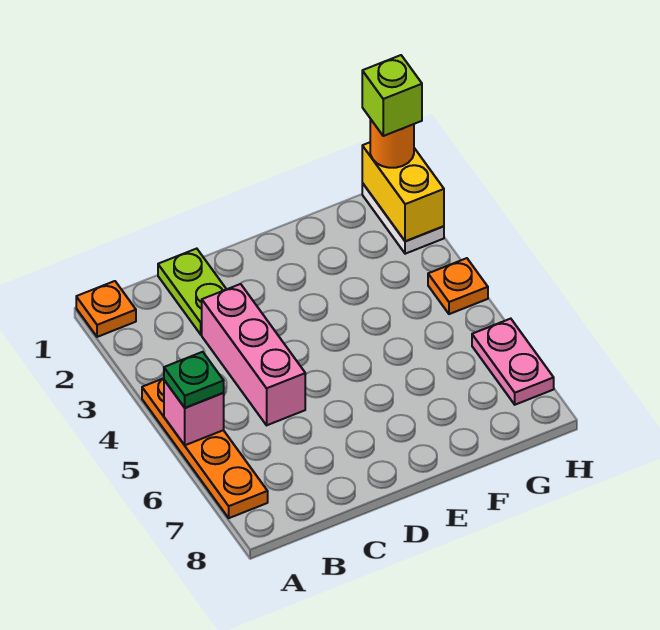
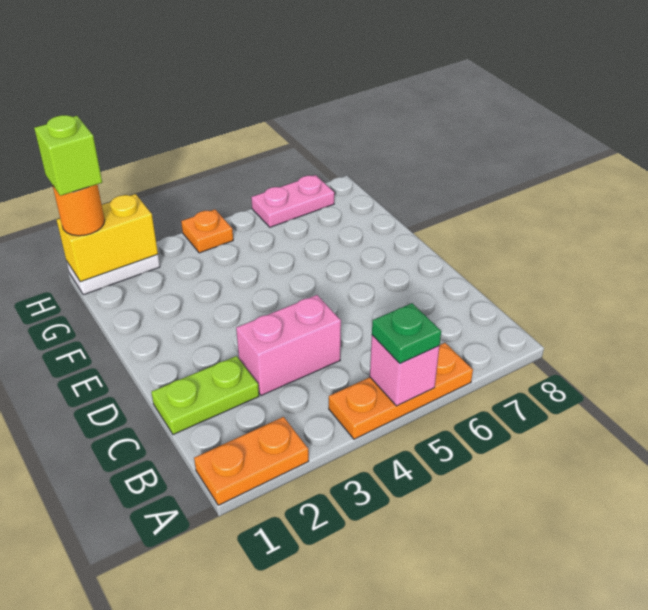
orange plate A1 level 1 -> orange plate A1:A2 level 1
orange plate A4:A7 level 1 -> orange plate A4:A6 level 1
pink brick C3:C5 level 1 -> pink brick C3:C4 level 1

